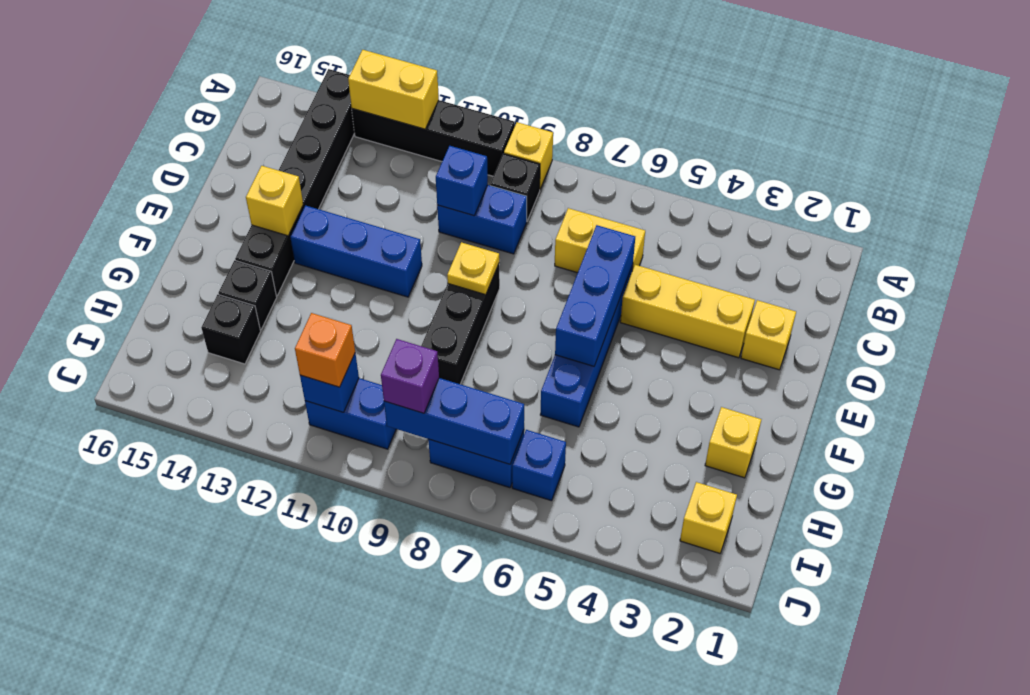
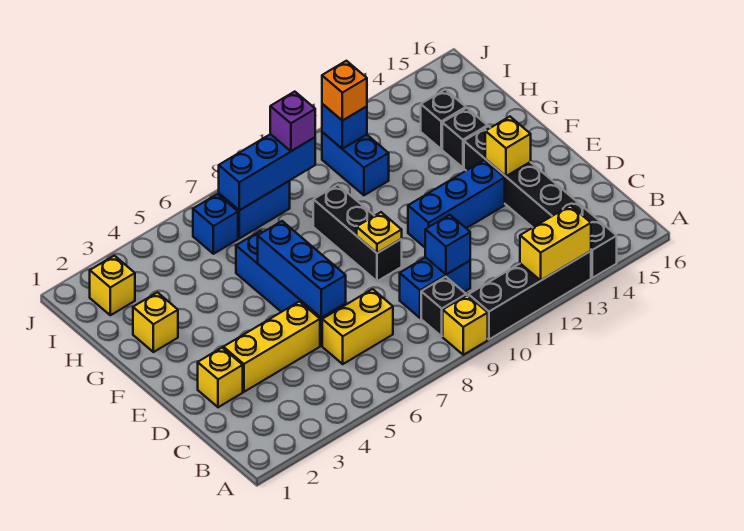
blue brick I10:I11 level 1 -> blue brick H11:I11 level 1

